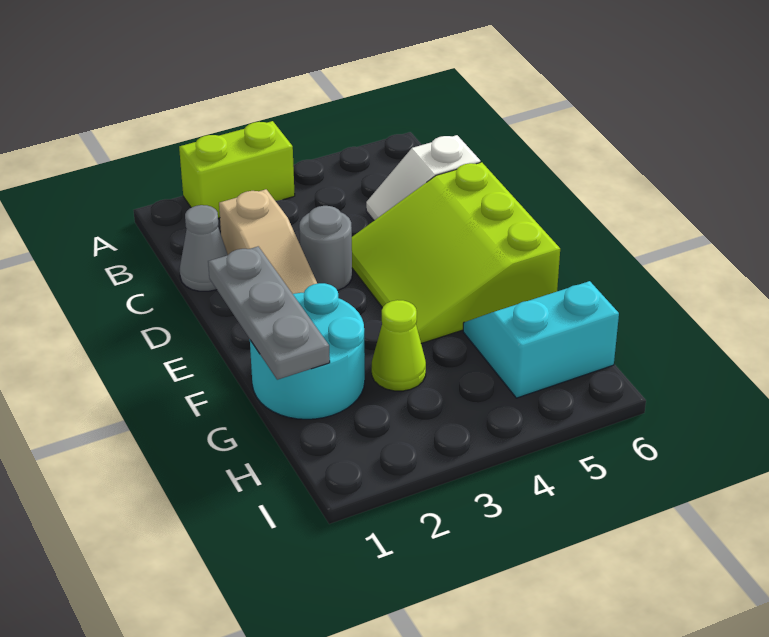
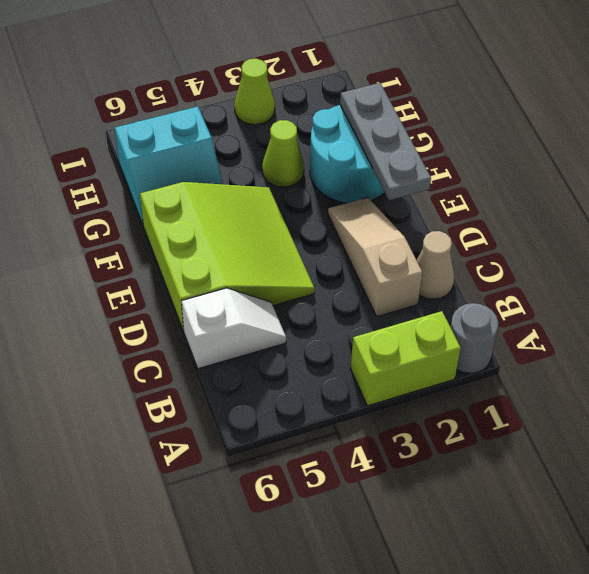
grey cone C1 level 1 -> tan cone C1 level 1
grey round brick D3 level 1 -> grey round brick A1 level 1
none -> lime cone I3 level 1

